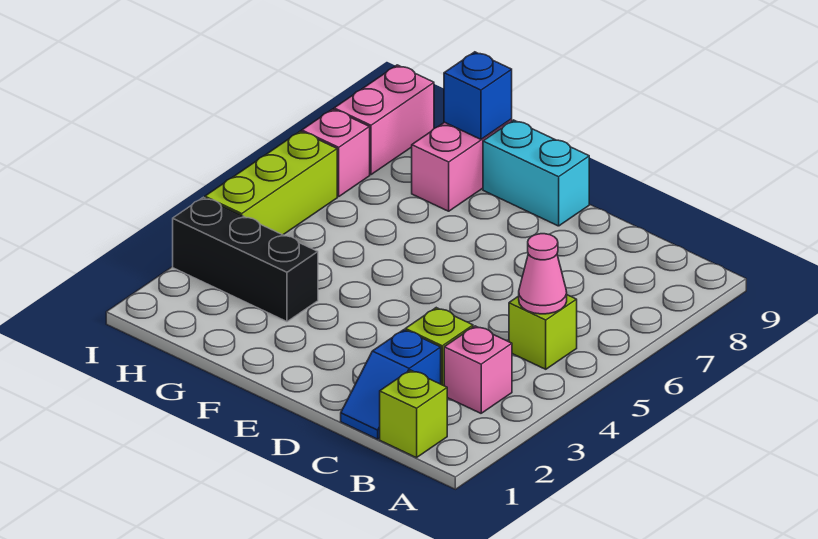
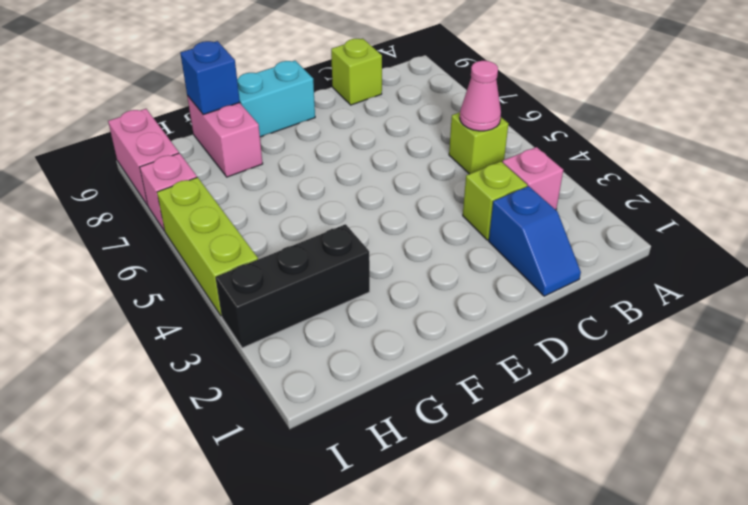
lime brick B1 level 1 -> lime brick C9 level 1

